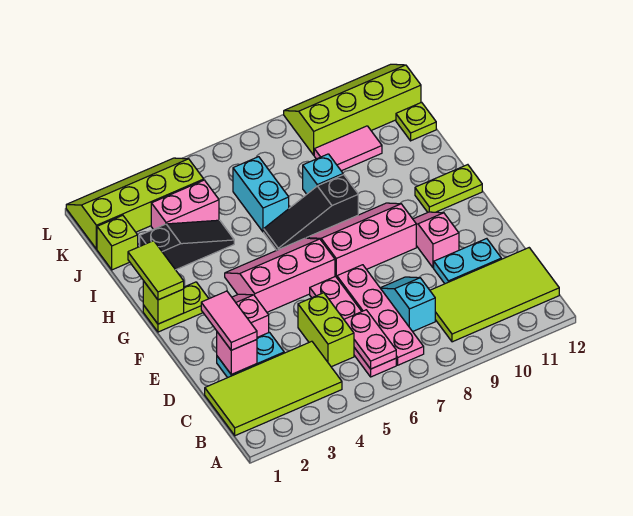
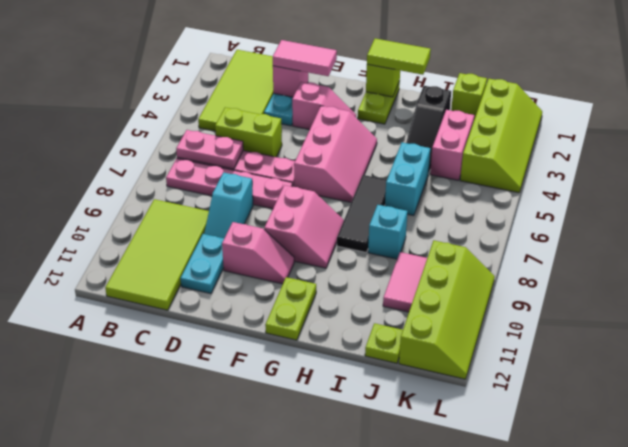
cyan slope C8:D8 level 1 top C -> cyan slope D8:D9 level 1 top 8
pink slope F7:G9 level 1 top F -> pink slope F8:G9 level 1 top F
black slope H6:H8 level 1 top 8 -> black tile H6:H8 level 1
cyan brick I6:J6 level 1 -> cyan brick I5:I6 level 1

